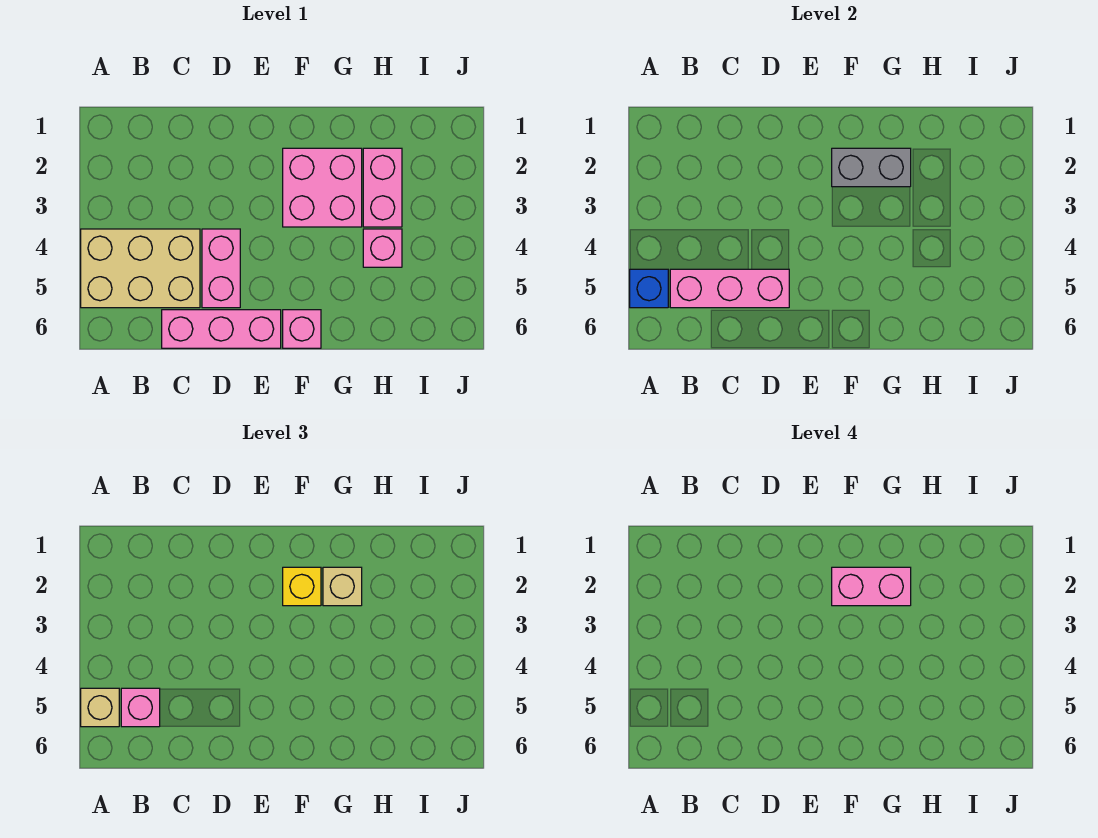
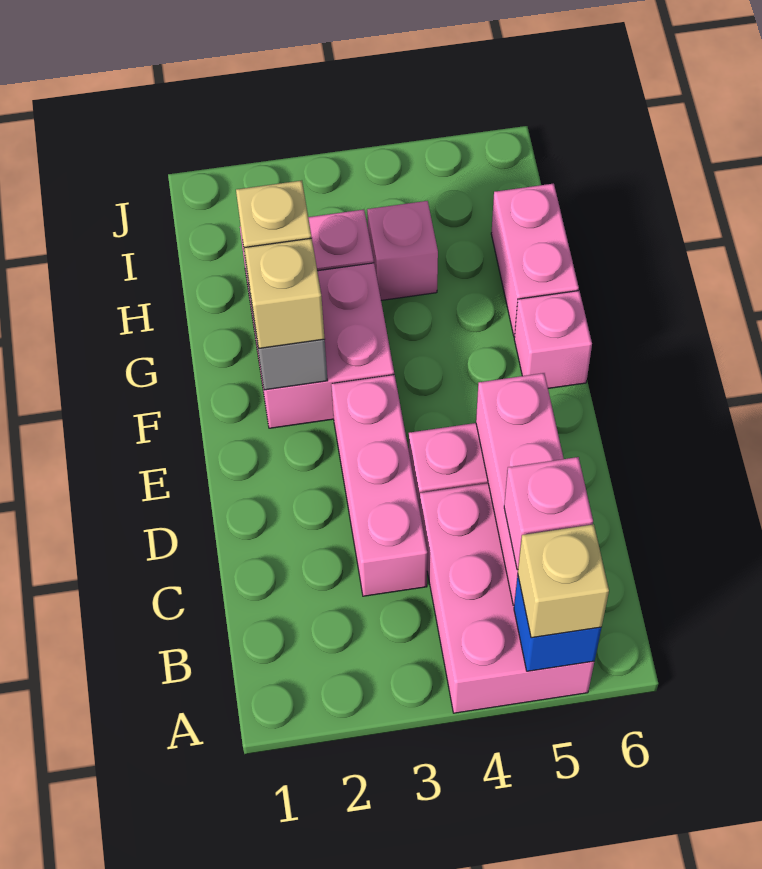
tan brick A4:C5 level 1 -> pink brick A4:C5 level 1
pink brick C6:E6 level 1 -> pink brick C3:E3 level 1
yellow brick F2 level 3 -> tan brick F2 level 3
pink brick F2:G2 level 4 -> pink brick G6:H6 level 1

